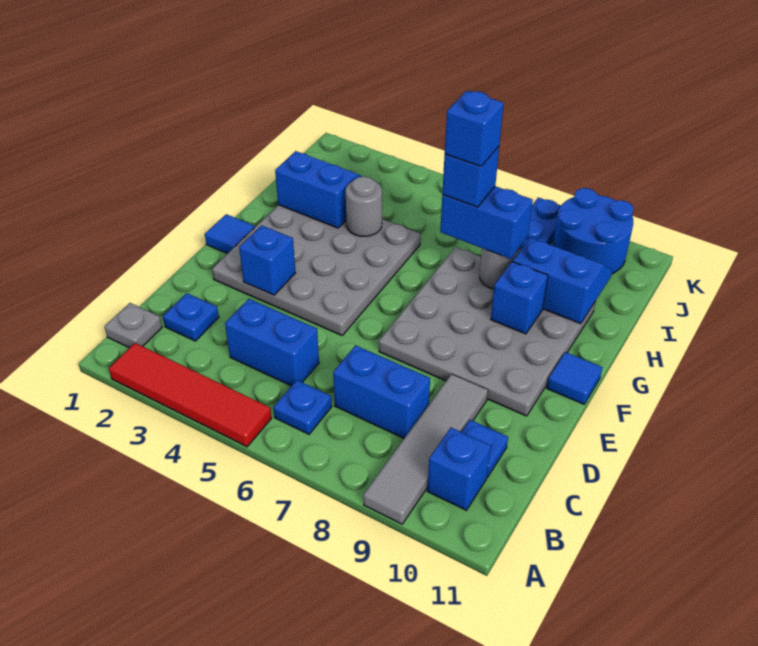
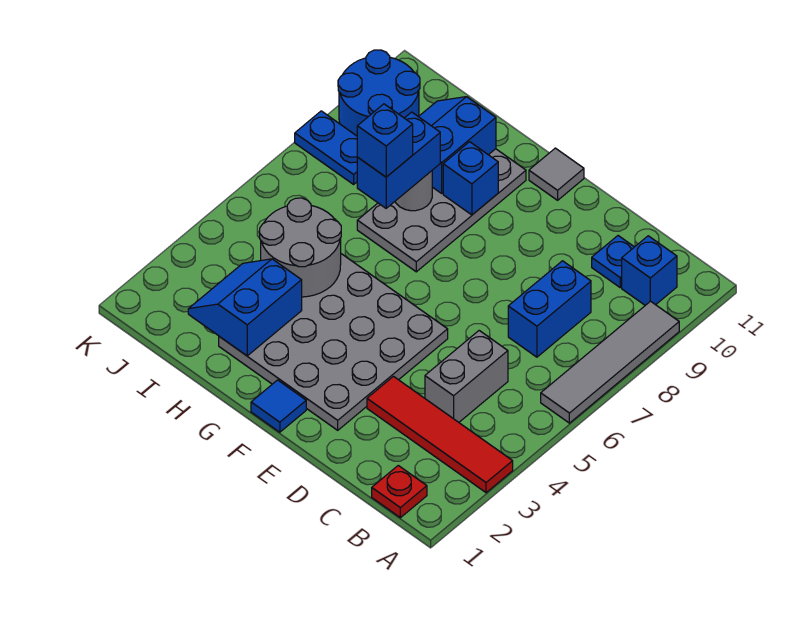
red tile A2:A5 level 1 -> red tile A3:D3 level 1
grey tile A9:D9 level 1 -> grey tile A6:A9 level 1
grey plate B1 level 1 -> red plate B1 level 1
blue plate B6 level 1 -> none
blue plate C2 level 1 -> none
blue brick C4:C5 level 1 -> grey brick C4:C5 level 1
blue brick E3 level 2 -> none
grey plate E7:H10 level 1 -> grey plate G7:H10 level 1
blue tile F11 level 1 -> grey tile F11 level 1
grey round brick H4 level 2 -> grey round brick H4:I5 level 2
blue brick H7 level 5 -> none

